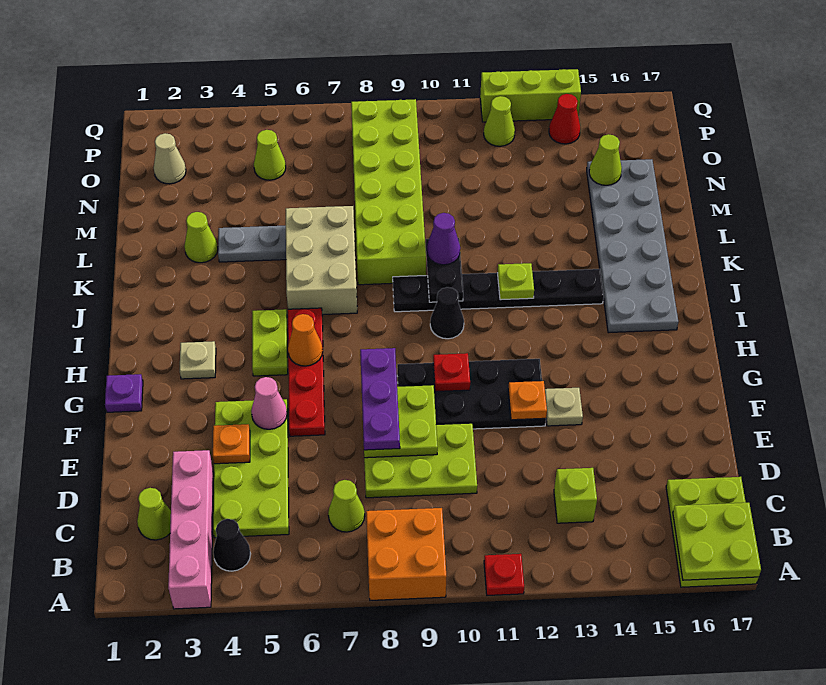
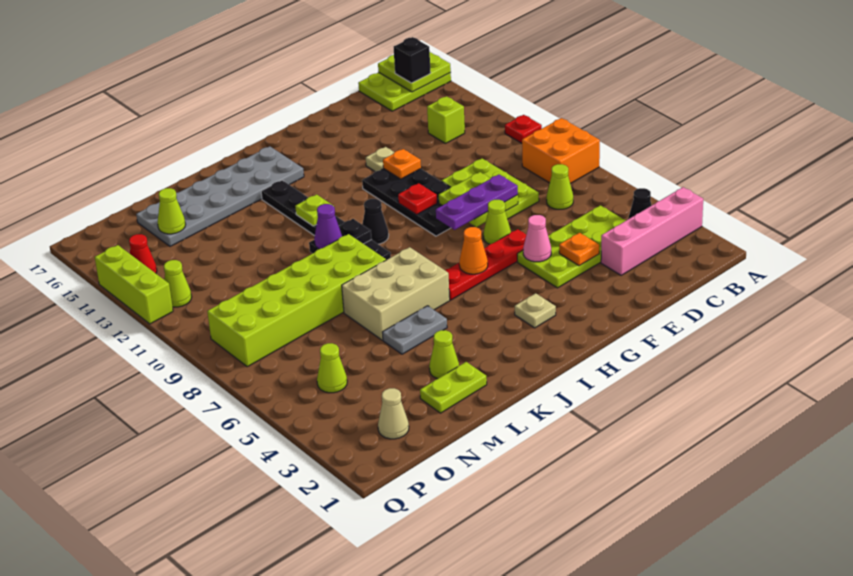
none -> black brick B16 level 3
lime cone C2 level 1 -> lime cone F7 level 1
purple plate G1 level 1 -> none
lime plate H5:I5 level 1 -> lime plate L2:M2 level 1
grey plate L4:L5 level 1 -> grey plate K5:L5 level 1

